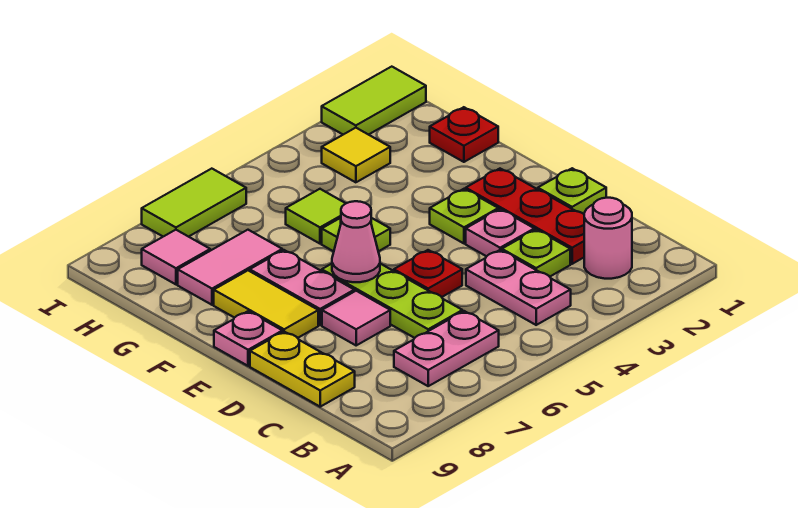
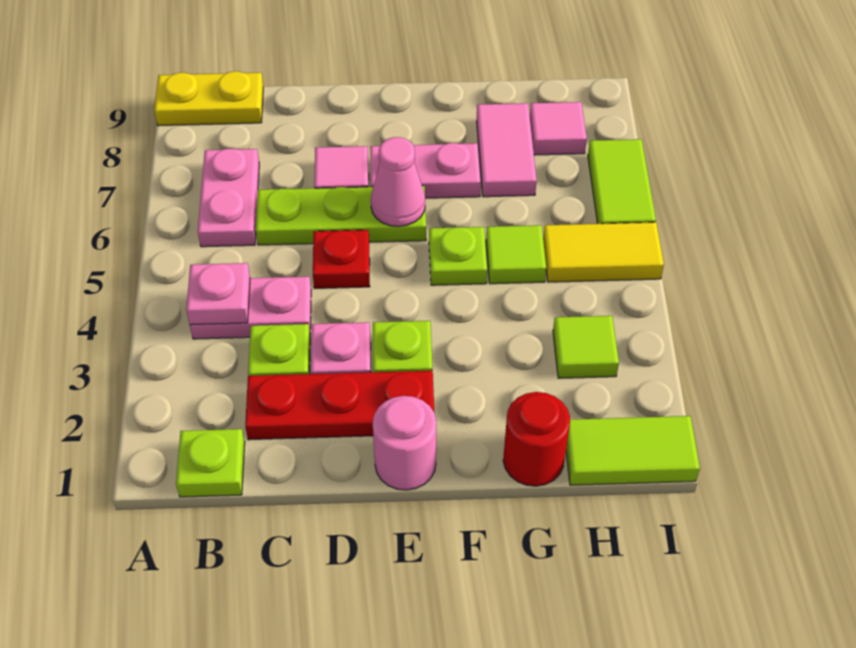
pink round brick B2 level 1 -> pink round brick E1 level 1
yellow plate C9:D9 level 1 -> yellow plate A9:B9 level 1
lime plate D1 level 1 -> lime plate B1 level 1
yellow tile E8:F8 level 1 -> yellow tile H5:I5 level 1
pink plate E9 level 1 -> pink plate B4 level 2
red plate G1 level 1 -> red round brick G1 level 1
yellow tile H3 level 1 -> lime tile H3 level 1
lime tile I1:I2 level 1 -> lime tile H1:I1 level 1

